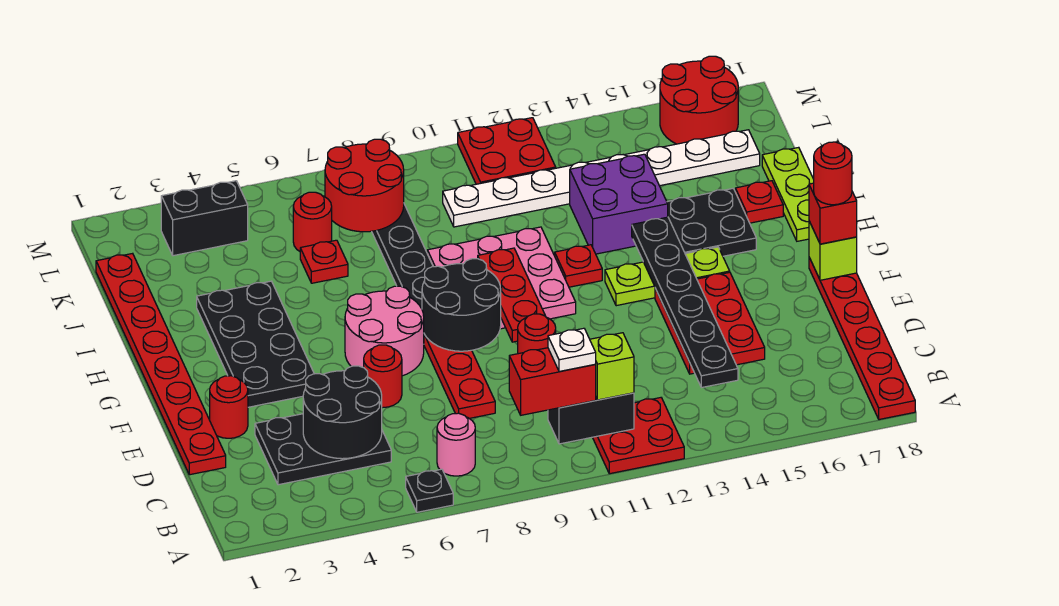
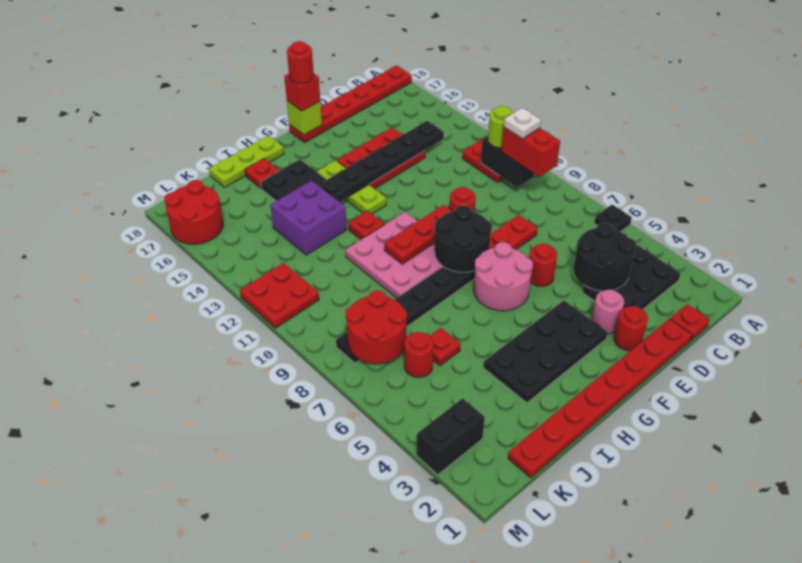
pink round brick B7 level 1 -> pink round brick E3 level 1
lime brick B11 level 3 -> lime round brick B11 level 3
none -> red plate C1 level 1
black plate C3:D5 level 1 -> black plate B3:D4 level 1
white plate K10:K17 level 1 -> none
black brick L3:L4 level 1 -> black brick L3:M3 level 1

